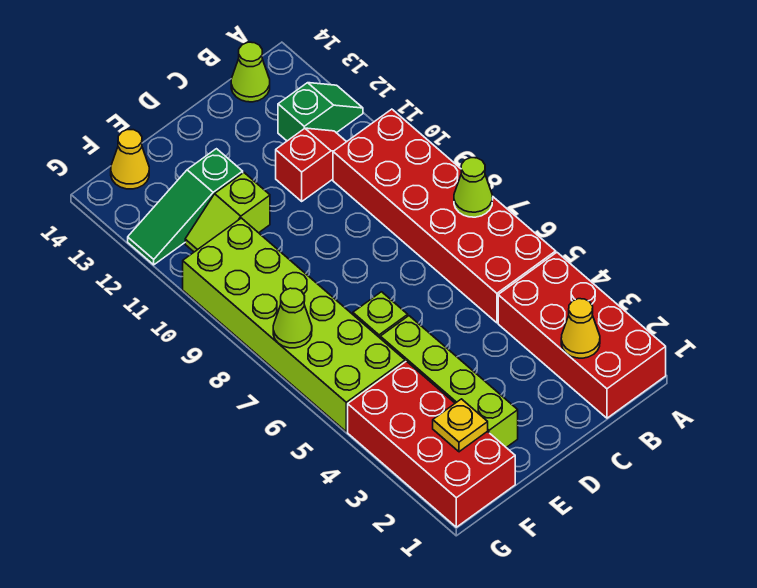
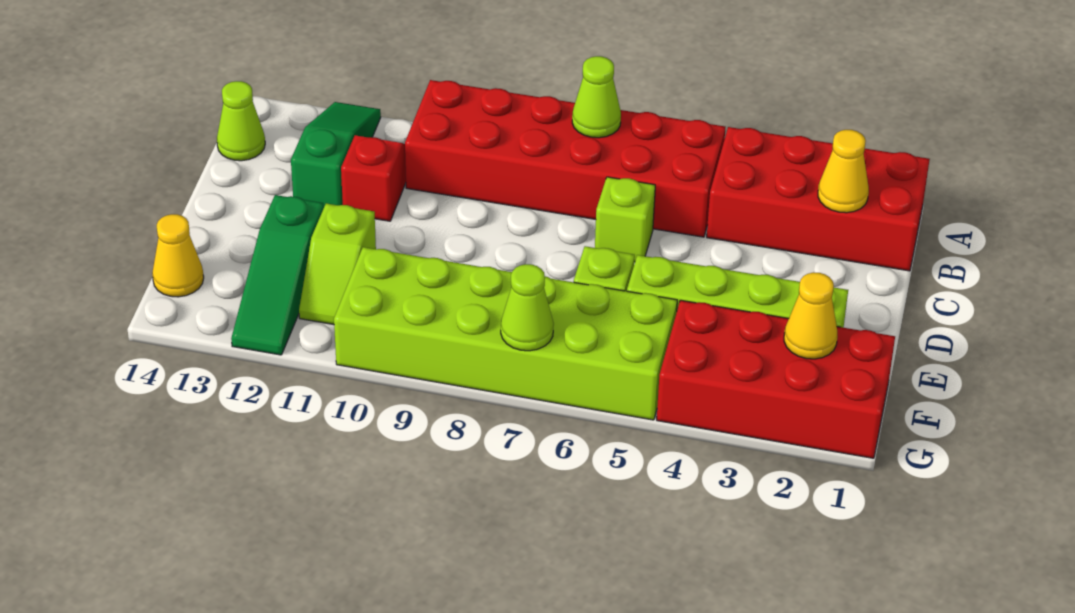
green slope A12:B12 level 1 top B -> green slope A12:C12 level 1 top C
none -> lime brick C6 level 1
yellow plate F2 level 2 -> yellow cone F2 level 2

